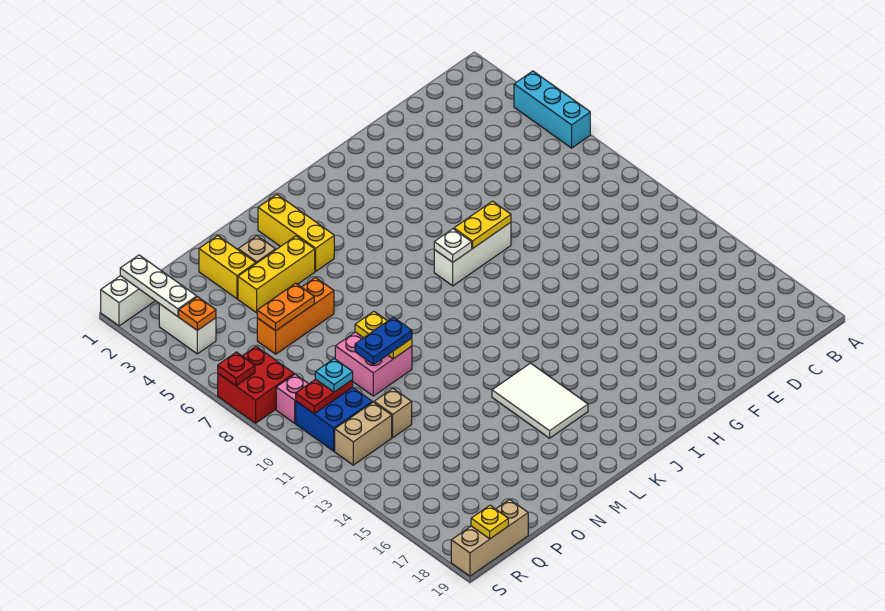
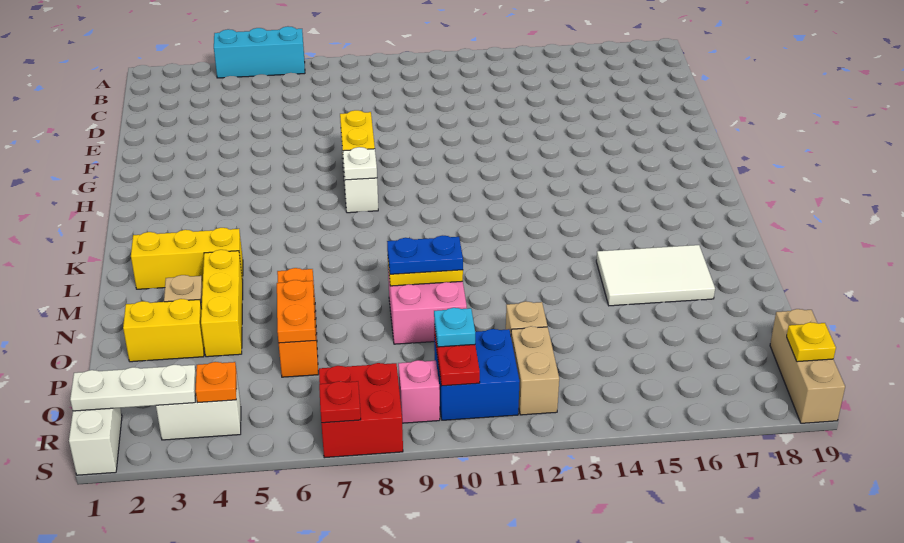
white tile K14:L16 level 1 -> white tile M15:N17 level 1
blue plate N10:O10 level 3 -> blue plate N9:N10 level 3

